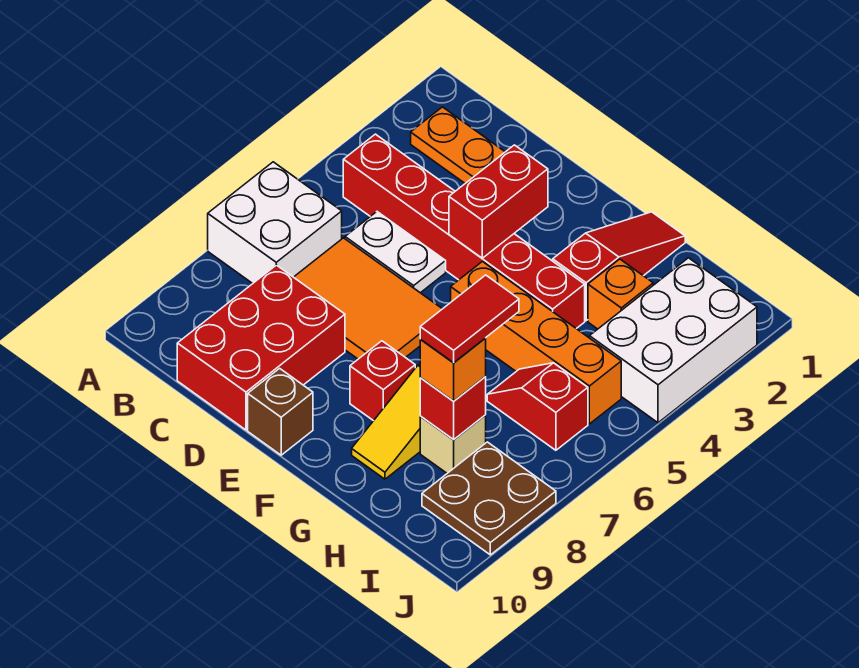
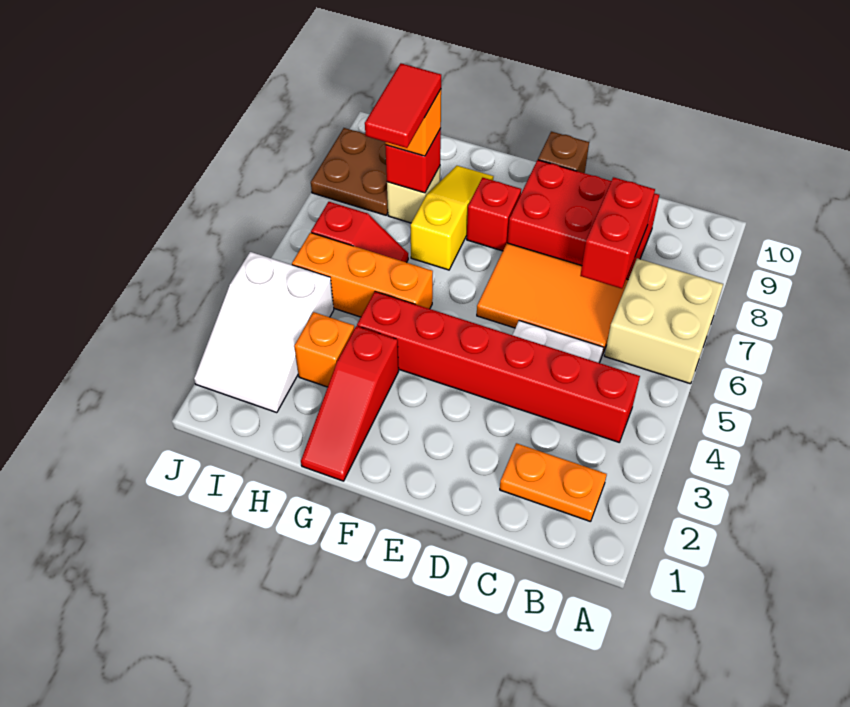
white brick A6:B7 level 1 -> tan brick A6:B7 level 1
red brick C8:D10 level 1 -> red brick C8:E9 level 1
red brick E3:E4 level 2 -> red brick C7:C8 level 2
orange brick F5:I5 level 1 -> orange brick G5:I5 level 1
white brick I2:J4 level 1 -> white slope I2:J4 level 1 top 4

